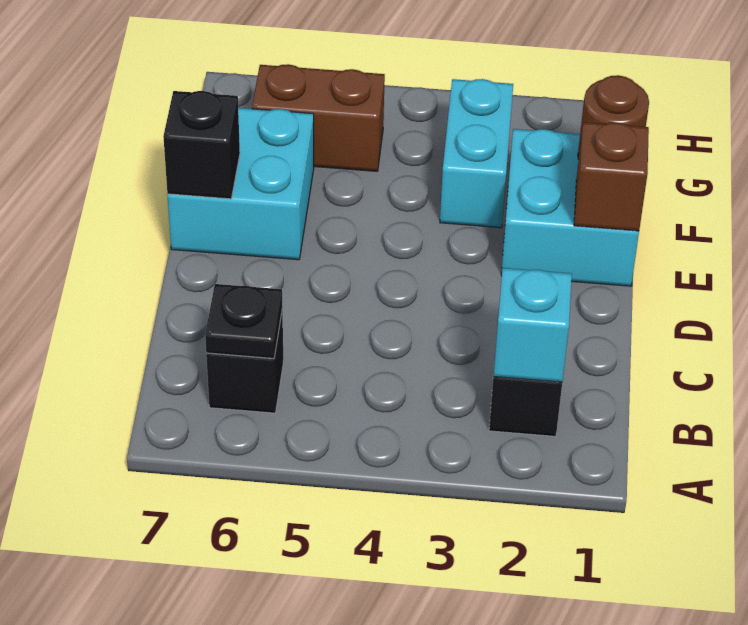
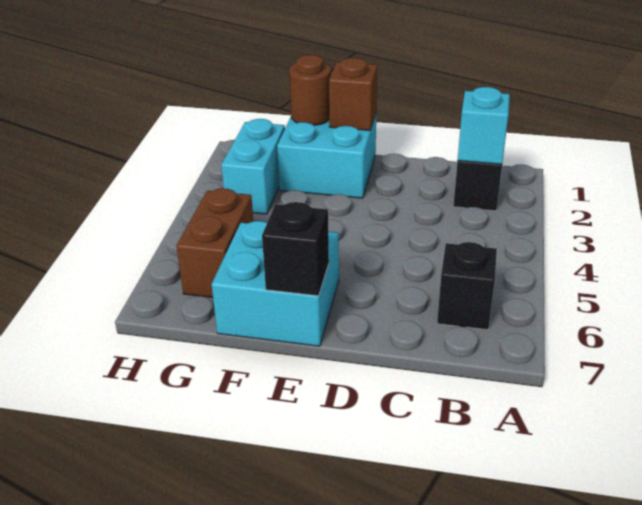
black plate B6 level 2 -> none
cyan brick F3:G3 level 1 -> cyan brick G2:G3 level 1

